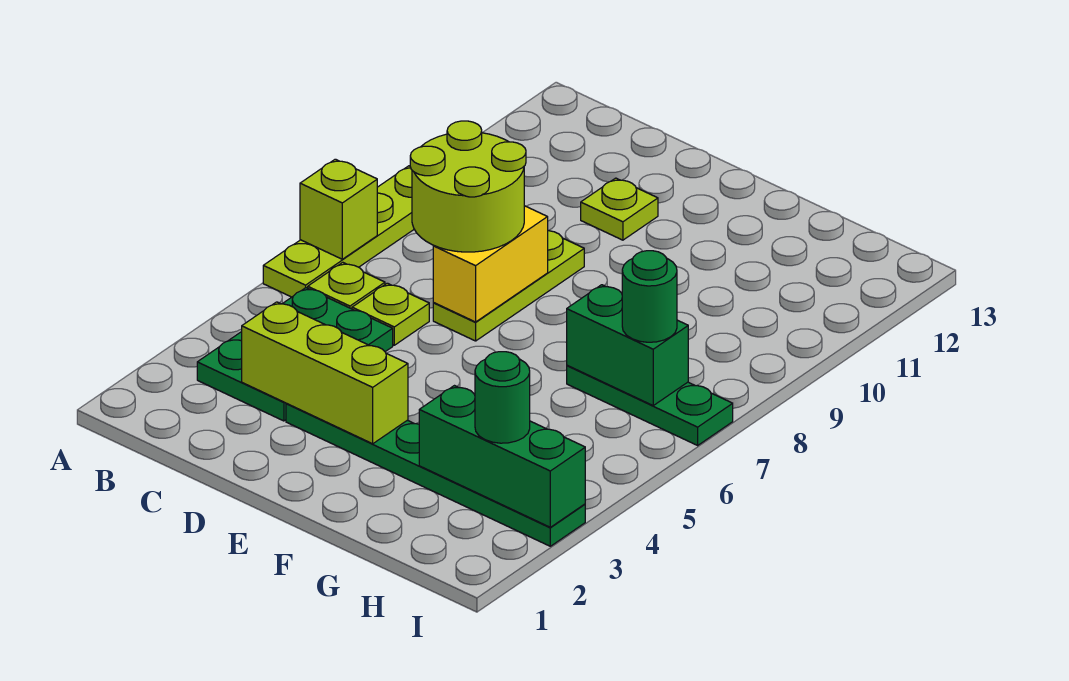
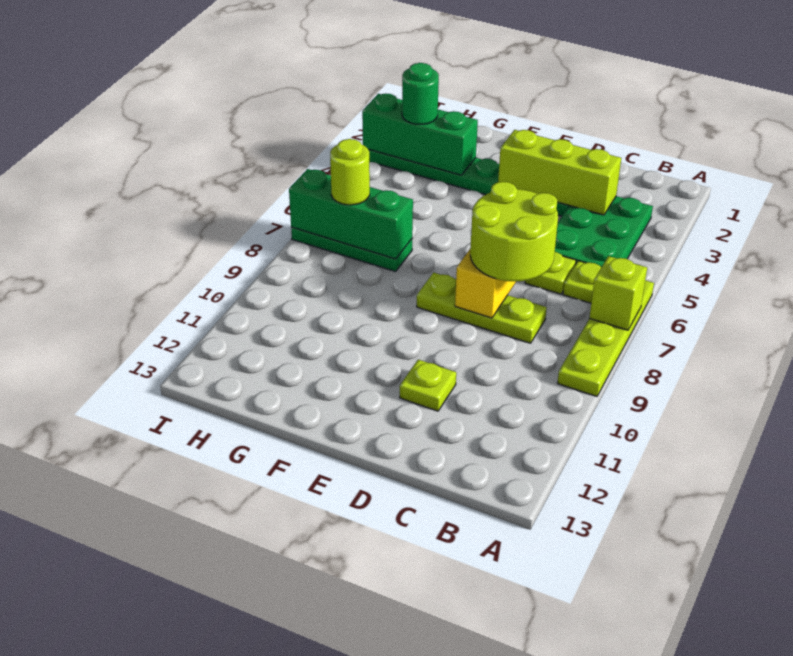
lime plate D7:D9 level 1 -> lime plate C8:E8 level 1
green brick G7:H7 level 2 -> green brick G7:I7 level 2
green round brick H7 level 3 -> lime round brick H7 level 3

